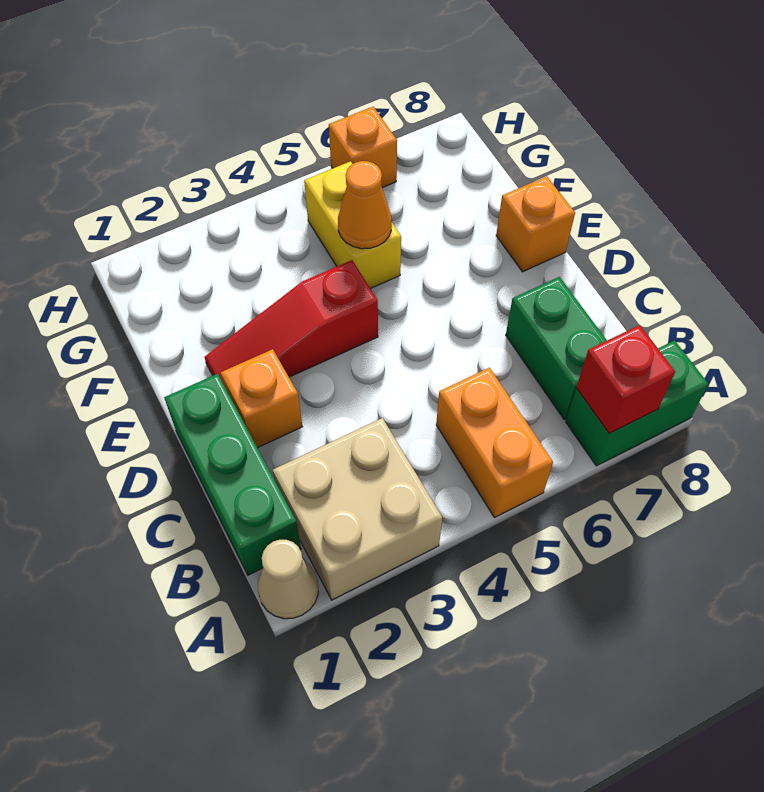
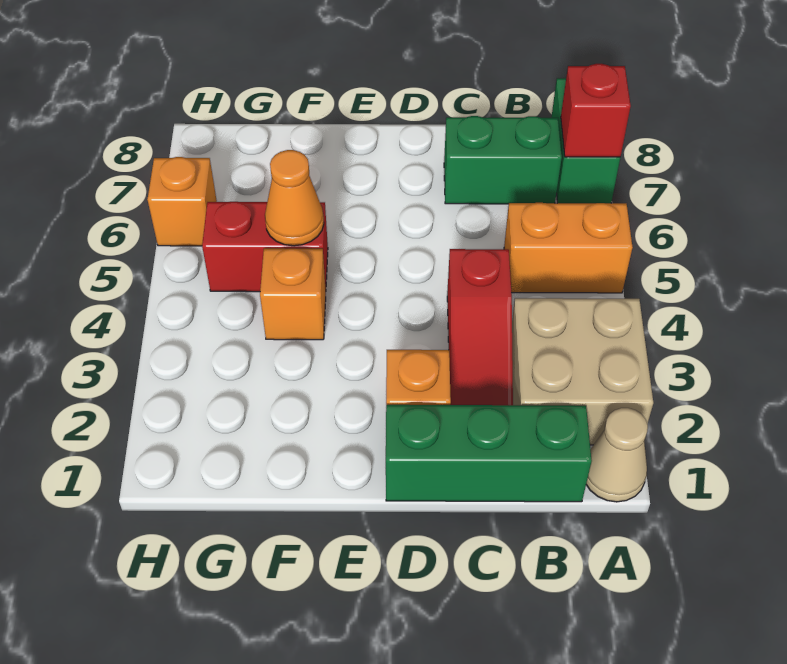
red slope E2:E4 level 1 top 4 -> red slope C2:C4 level 1 top 4
orange brick E8 level 1 -> orange brick F4 level 1
yellow brick F5:G5 level 1 -> red brick F5:G5 level 1

